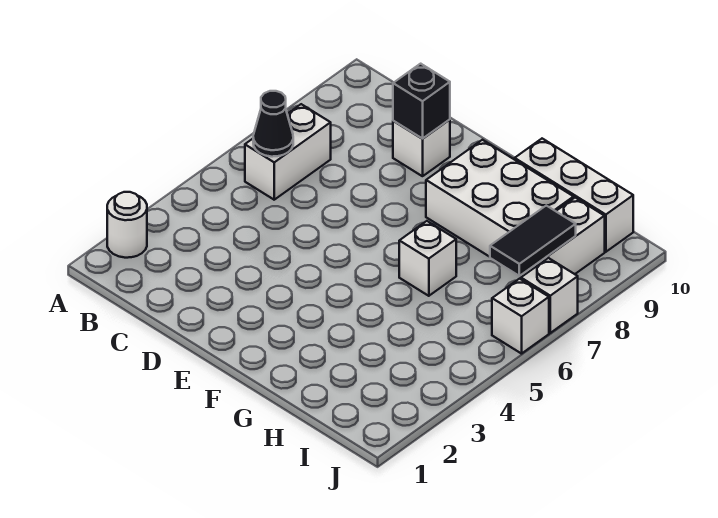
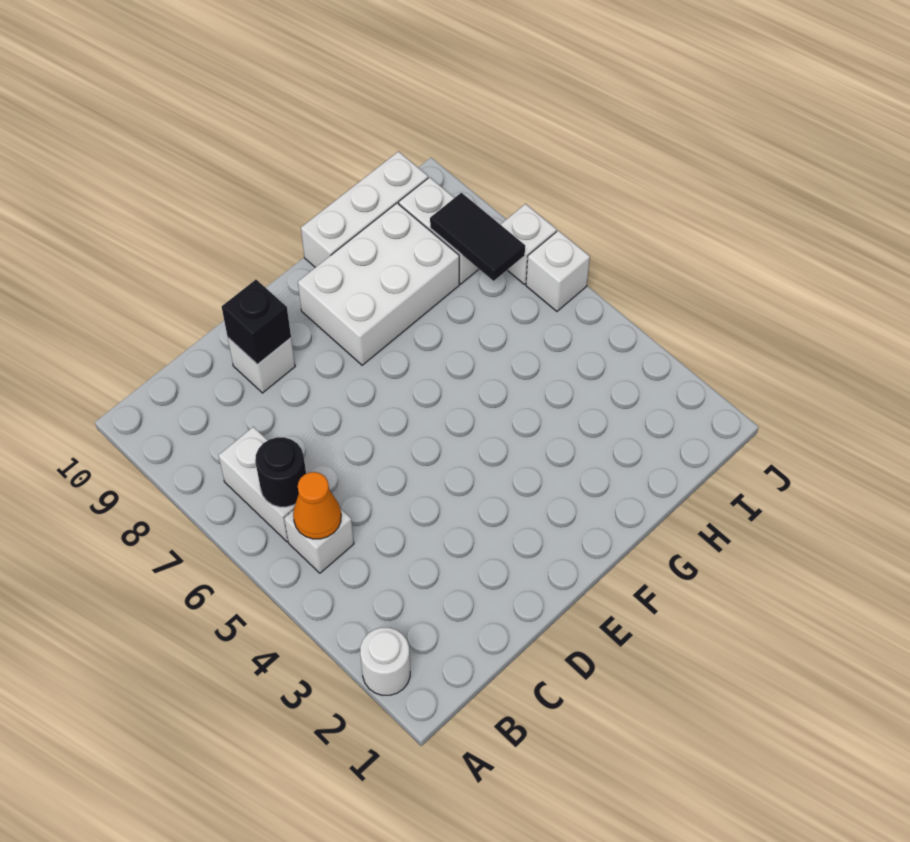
none -> orange cone B5 level 2
black cone B6 level 2 -> black round brick B6 level 2
white brick G6 level 1 -> white brick B5 level 1

